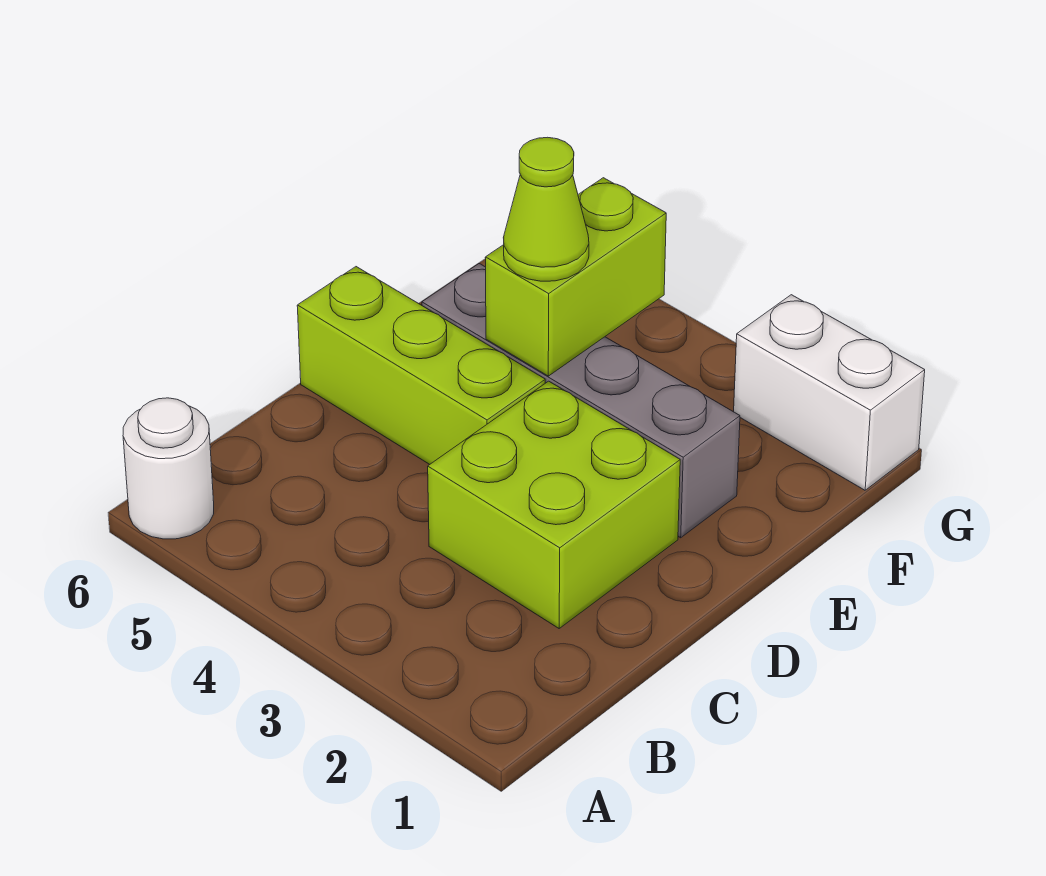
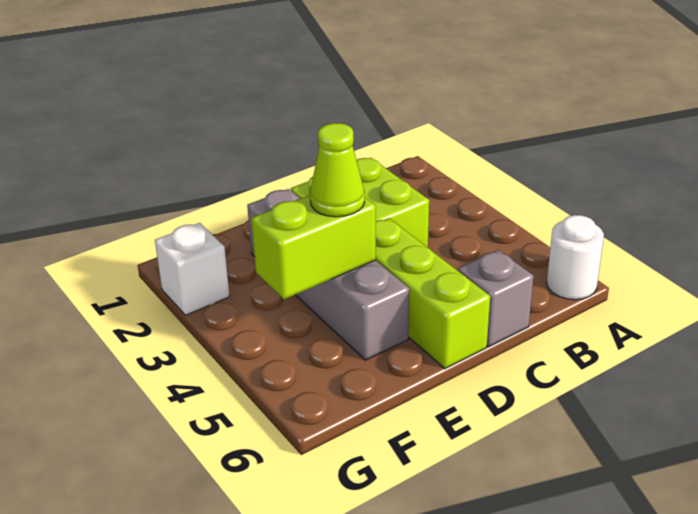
none -> grey brick C6 level 1
white brick G1:G2 level 1 -> white brick G2 level 1

